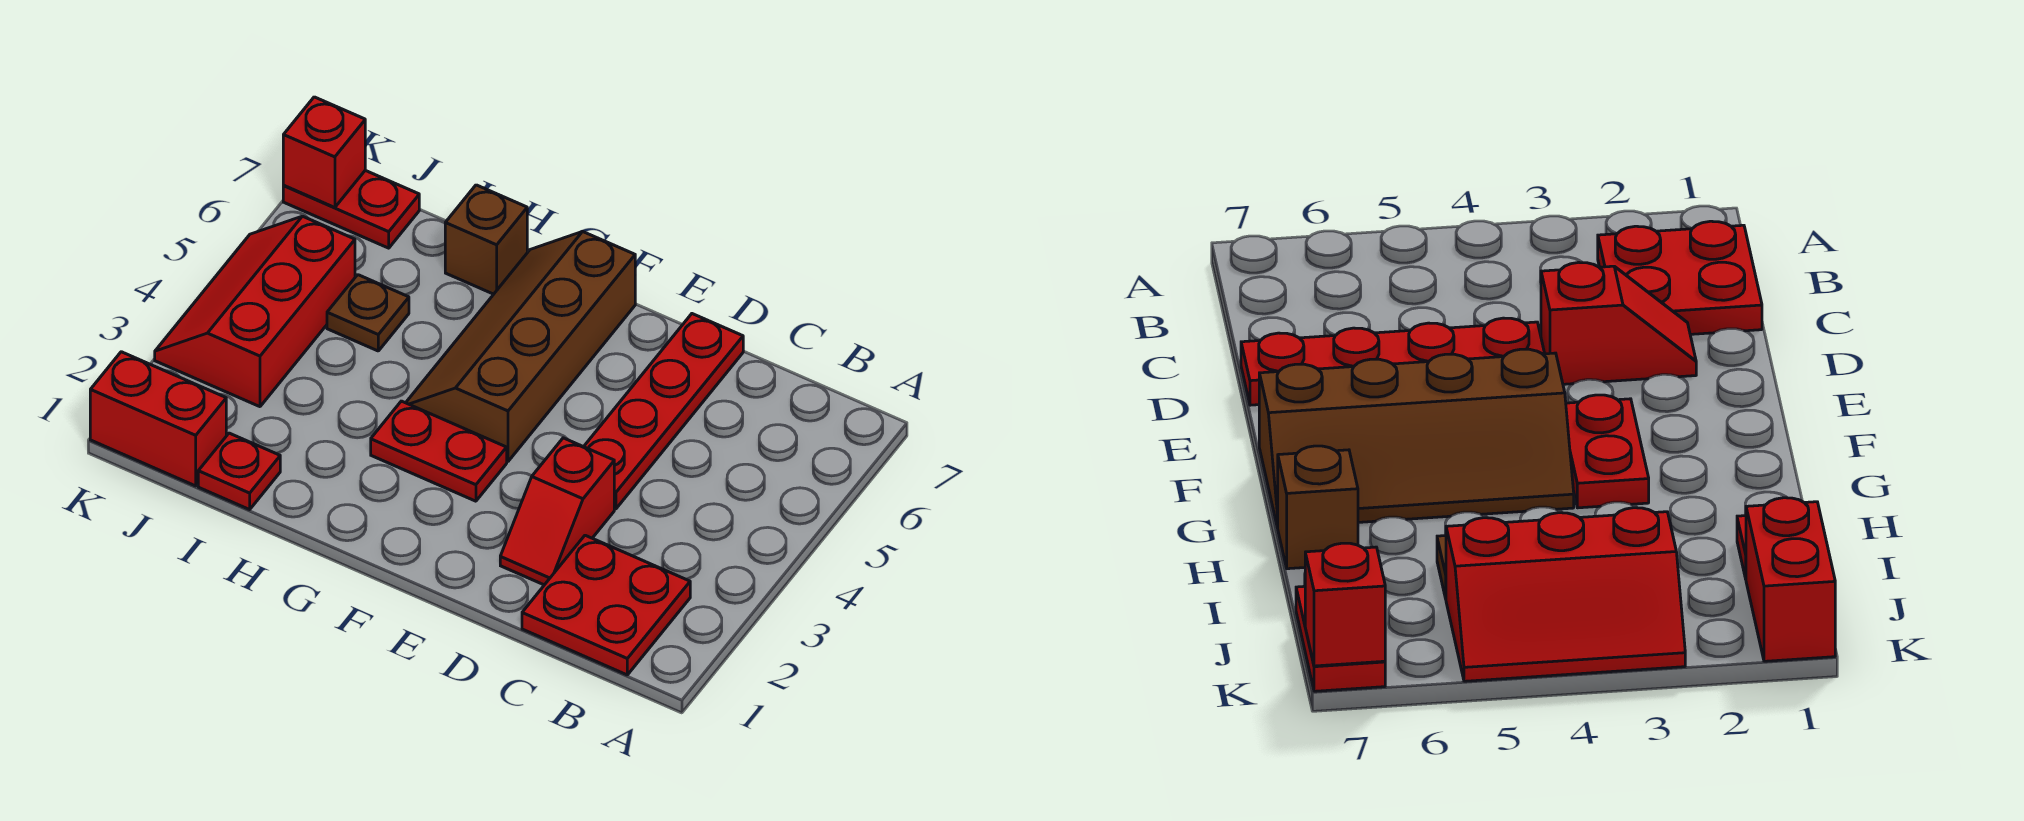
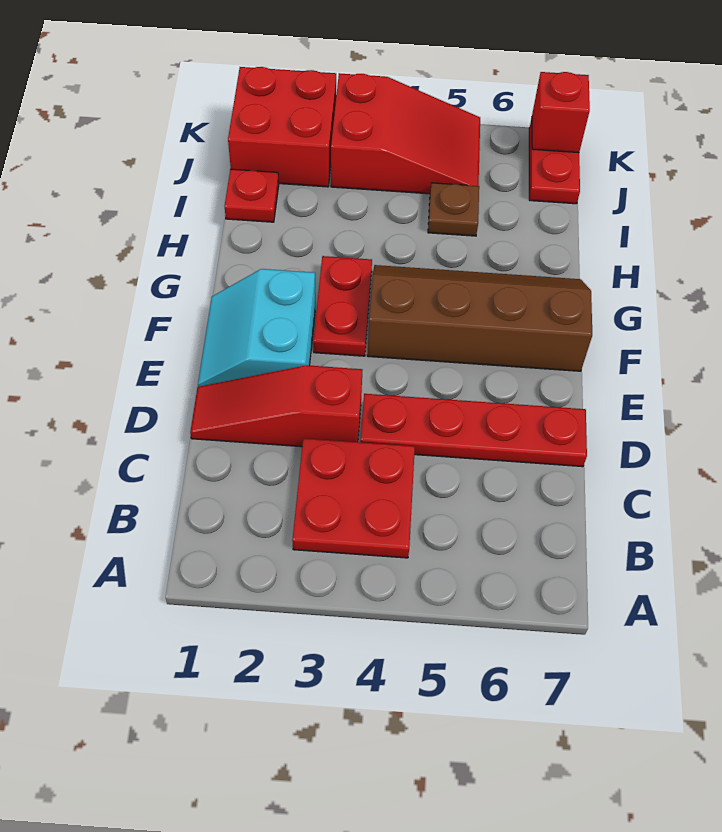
red plate B1:C2 level 1 -> red plate B3:C4 level 1
red slope D2:D3 level 1 top 3 -> red slope D1:D3 level 1 top 3
none -> cyan slope E1:F2 level 1 top 2
brown brick H7 level 1 -> none
red brick J1:K1 level 1 -> red brick J1:K2 level 1
red slope J3:K5 level 1 top J -> red slope J3:K5 level 1 top 3

